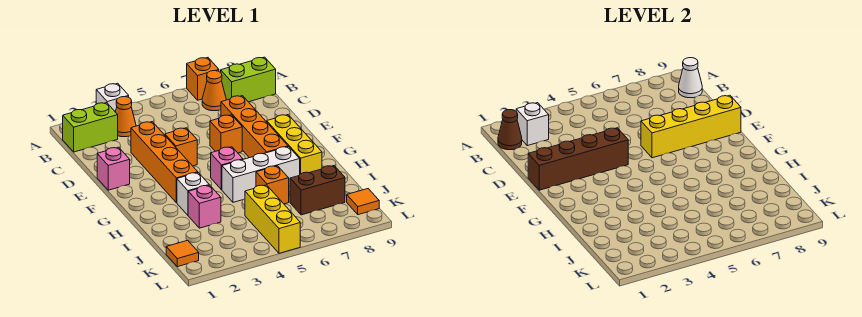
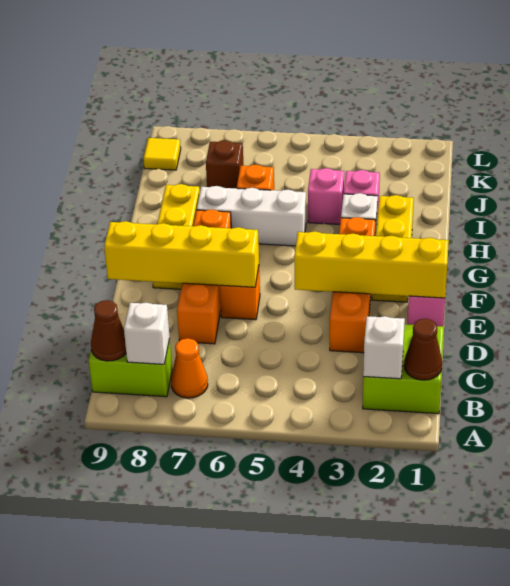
white brick A3 level 1 -> white brick B8 level 2
orange brick A7 level 1 -> none
lime brick B1:B2 level 1 -> lime brick B1:C2 level 1
orange cone B3 level 1 -> none
white cone B9 level 2 -> brown cone B9 level 2
brown brick E1:E4 level 2 -> yellow brick E1:E4 level 2
orange brick E4 level 1 -> none
pink brick G5 level 1 -> pink brick I4 level 1
yellow brick J5:L5 level 1 -> yellow brick F2:H2 level 1
brown brick J7:J8 level 1 -> brown brick J7 level 1
orange tile K1 level 1 -> none
orange tile K9 level 1 -> yellow tile K9 level 1

